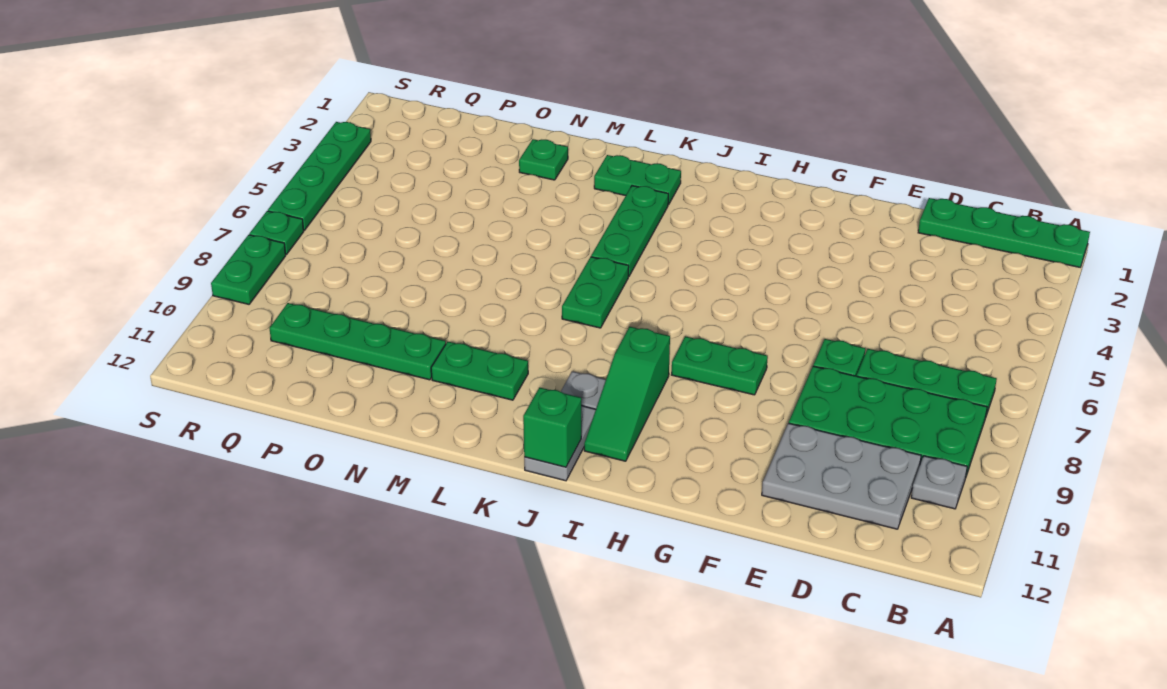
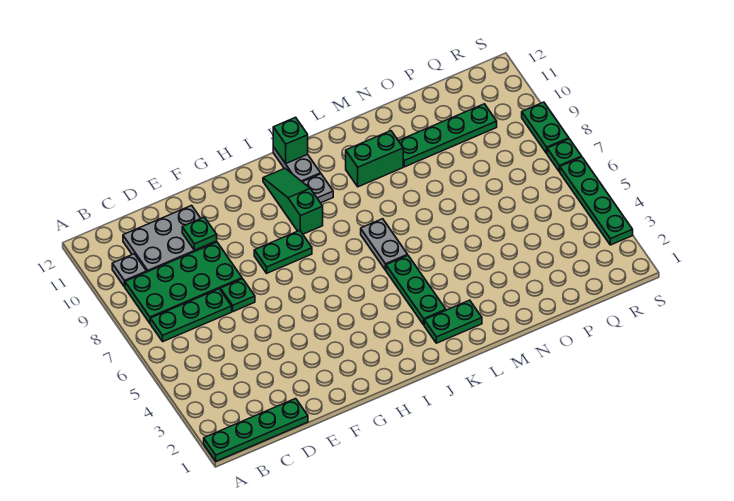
green plate K6:K7 level 1 -> grey plate K6:K7 level 1
green plate L10:M10 level 1 -> green brick L10:M10 level 1
green plate N2 level 1 -> green plate E10 level 2

